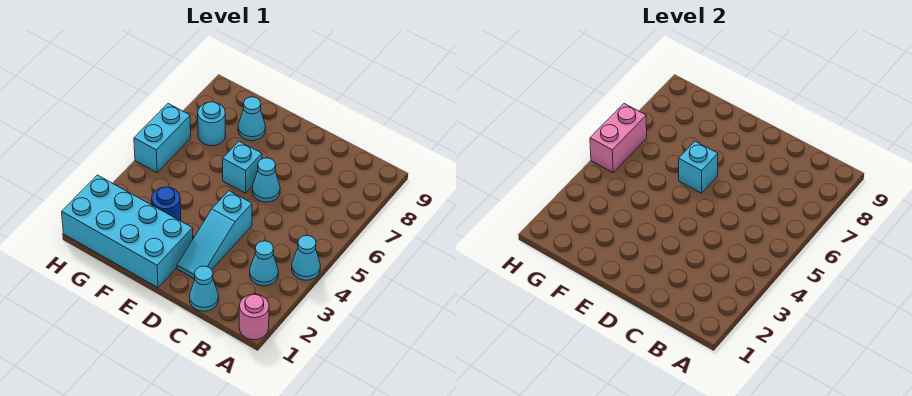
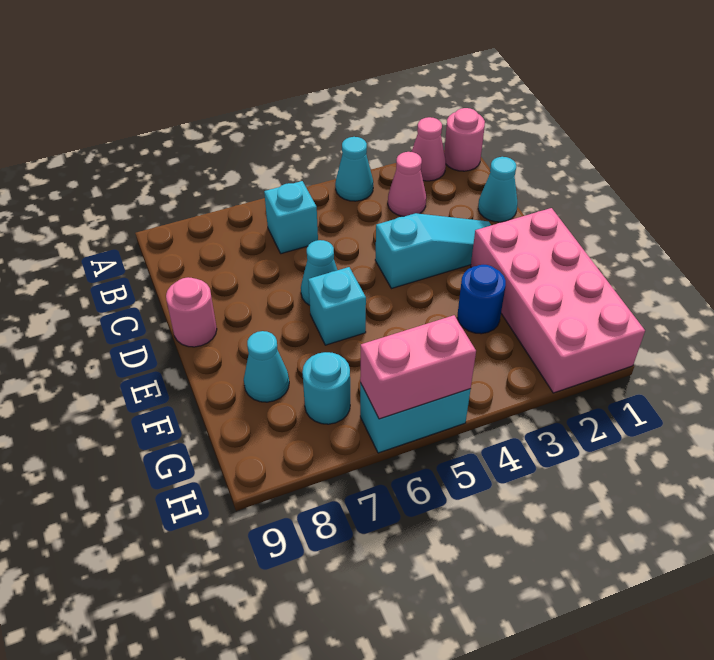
none -> pink cone A2 level 1
cyan cone B3 level 1 -> pink cone B3 level 1
none -> pink round brick D9 level 1
cyan brick E1:H2 level 1 -> pink brick E1:H2 level 1
cyan brick E6 level 2 -> cyan brick B6 level 1

